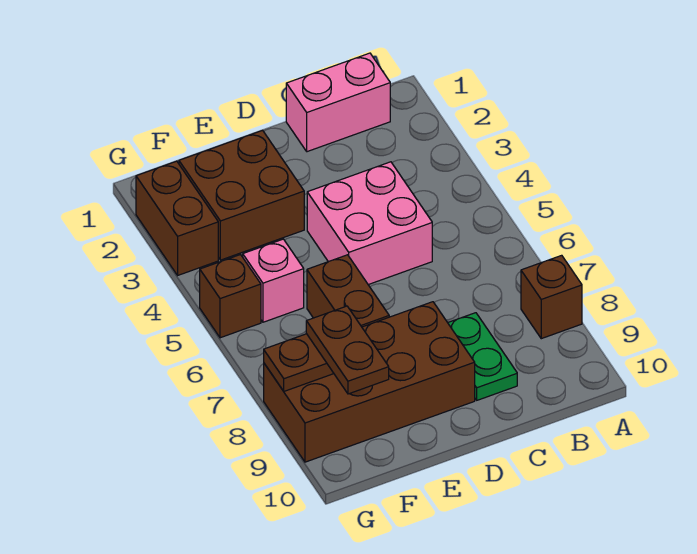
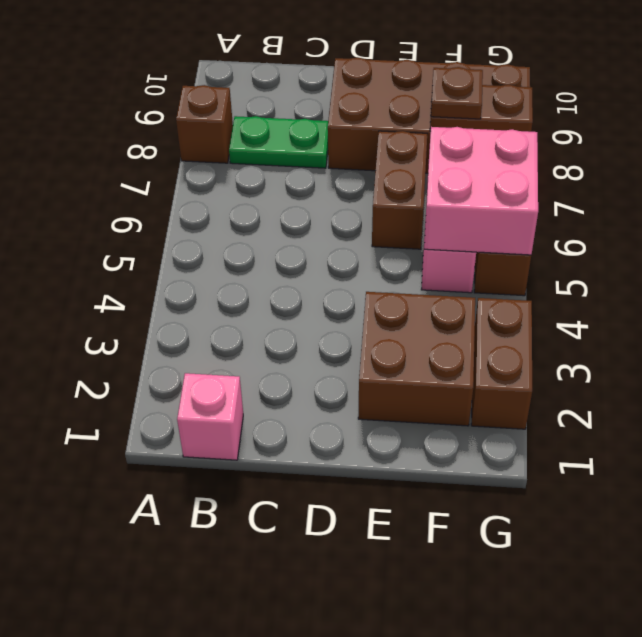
pink brick B1:C1 level 1 -> pink brick B1 level 1
pink brick C4:D5 level 1 -> pink brick F5:G6 level 2
green plate C8:C9 level 1 -> green plate B8:C8 level 1
brown plate F8:F9 level 3 -> brown plate F8 level 3

